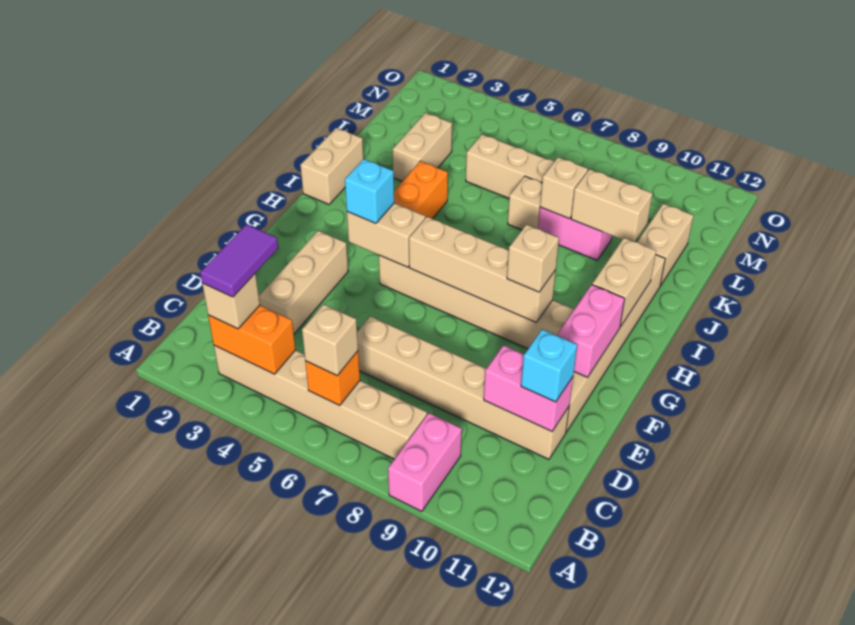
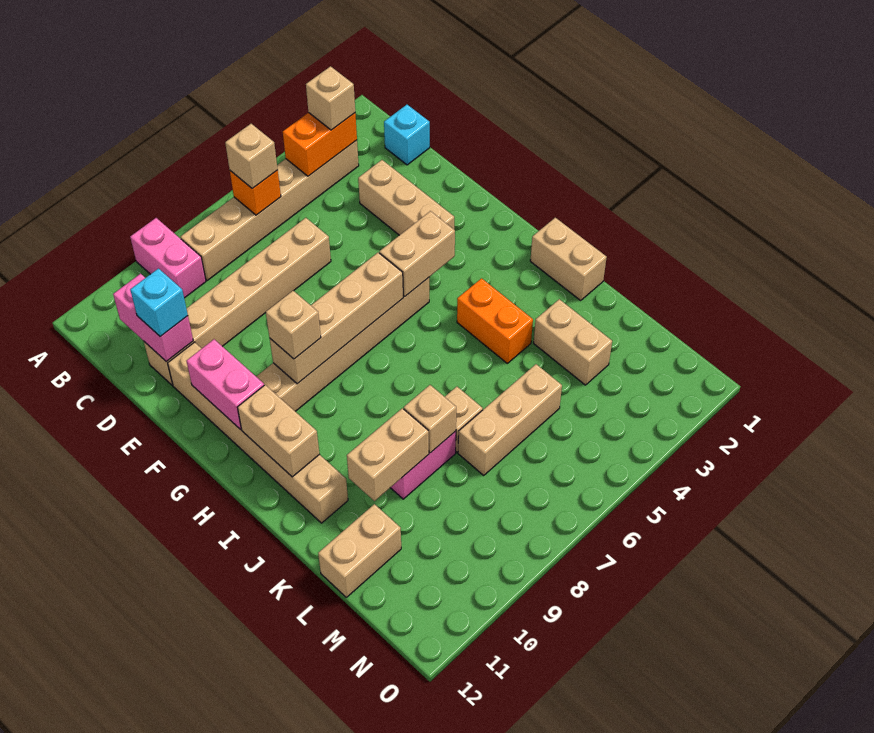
purple tile B3:C3 level 4 -> none
pink brick D10:D11 level 2 -> pink brick C11:D11 level 2
cyan brick G4 level 3 -> cyan brick C1 level 1
tan brick K11:L11 level 1 -> tan brick L11:L12 level 1

